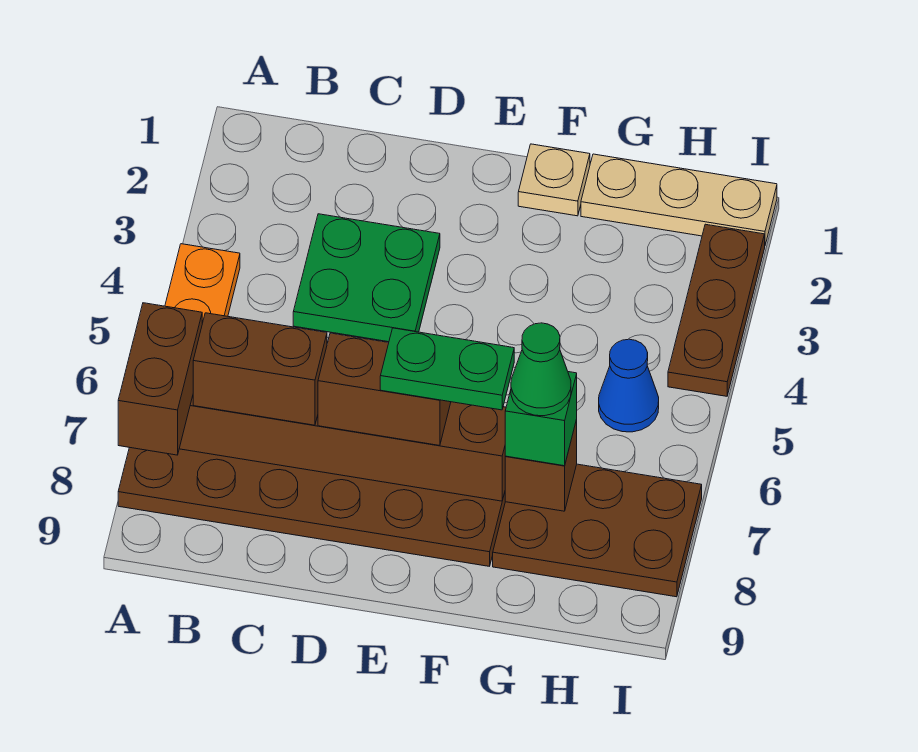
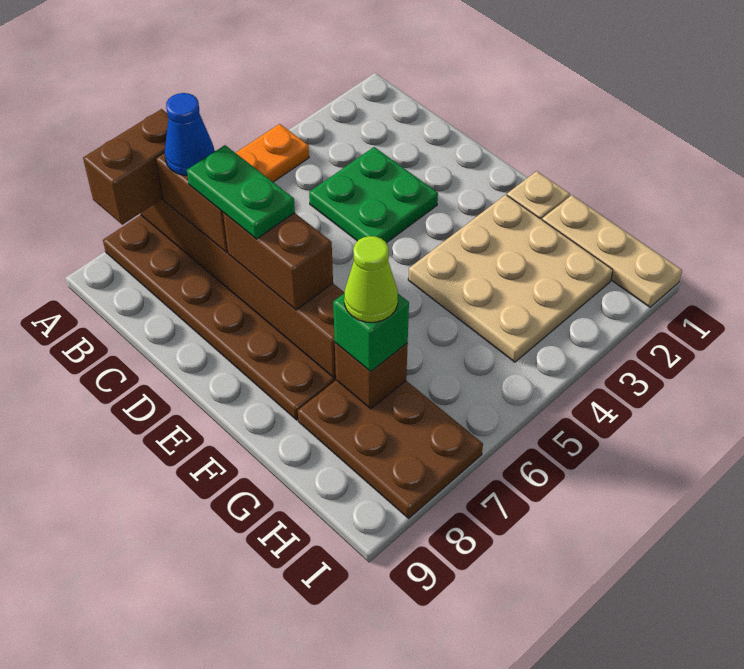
green plate E7:F7 level 4 -> green plate C7:D7 level 4
none -> tan plate F2:H4 level 1
green cone G7 level 4 -> lime cone G7 level 4
blue cone H5 level 1 -> blue cone B7 level 4
brown plate I2:I4 level 1 -> none

